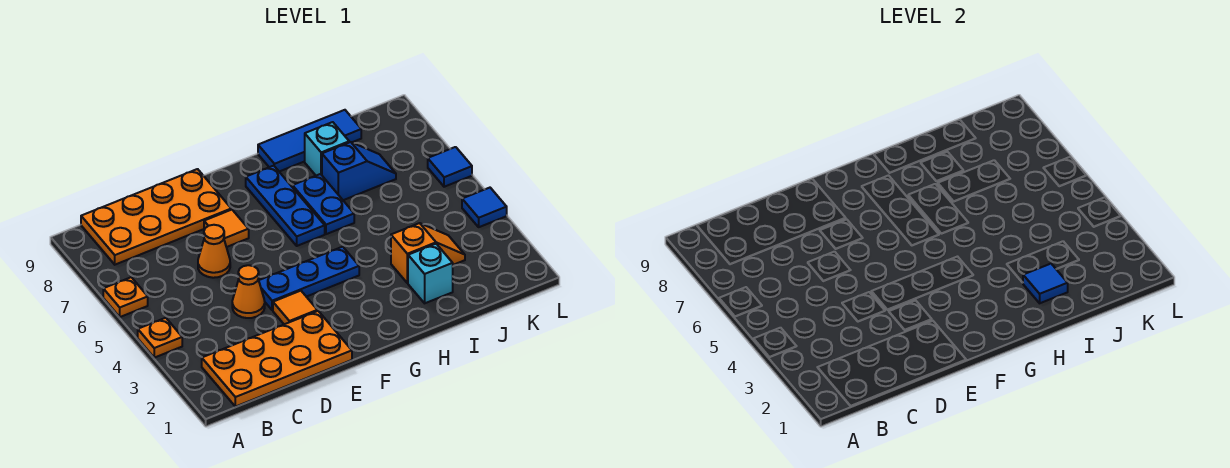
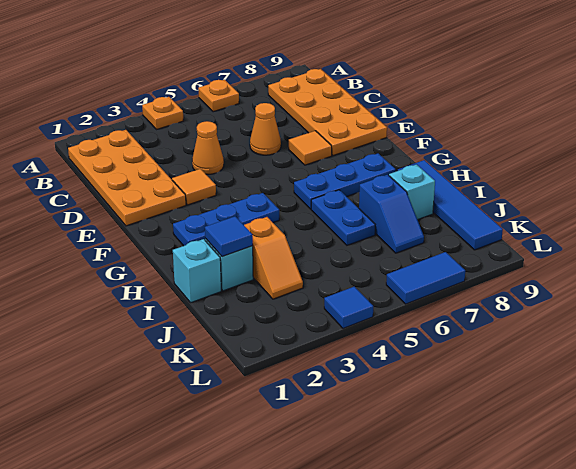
blue plate E4:G4 level 1 -> blue plate G2:G4 level 1
blue plate H6:H7 level 1 -> blue plate H6:I6 level 1
blue tile H9:J9 level 1 -> blue tile H9:K9 level 1
none -> cyan brick I1 level 1
blue tile L6 level 1 -> blue tile L6:L7 level 1

